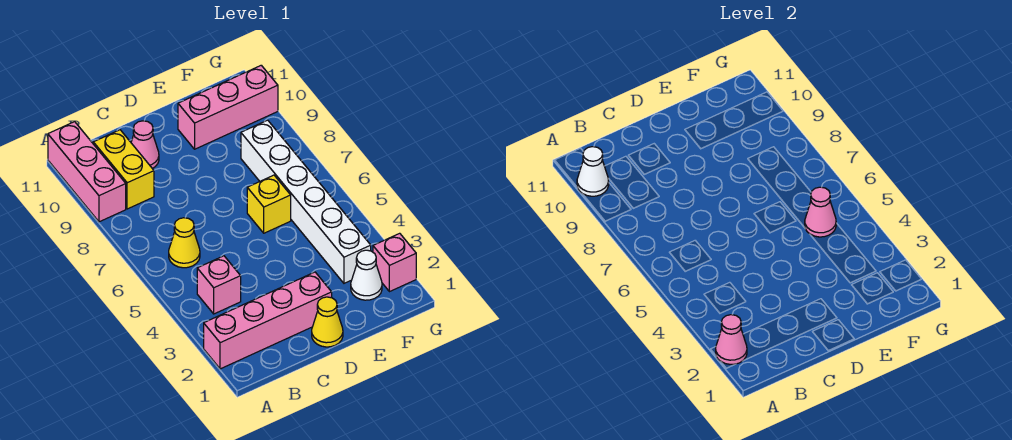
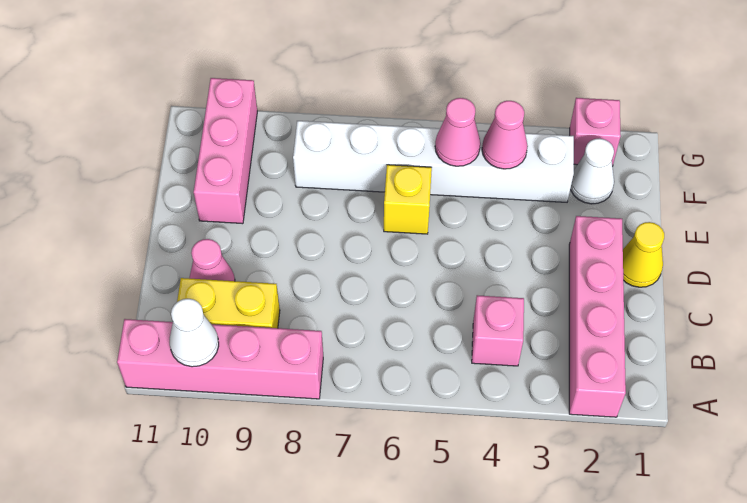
pink cone A2 level 2 -> pink cone F4 level 2
pink brick A9:A11 level 1 -> pink brick A8:A11 level 1
yellow cone B6 level 1 -> none

